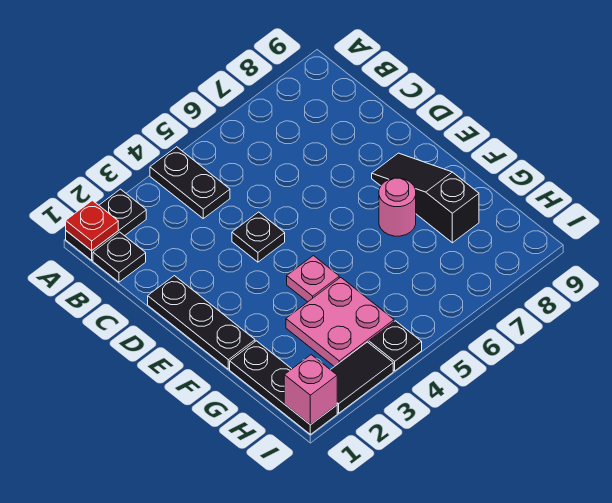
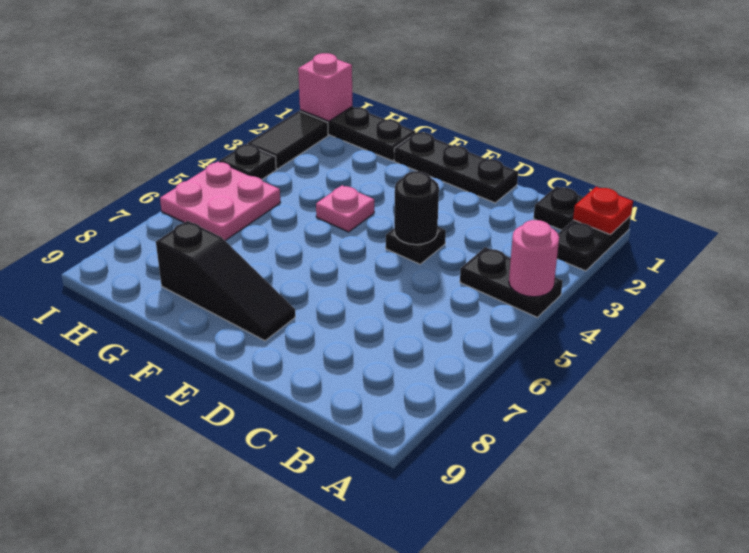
none -> black round brick D4 level 2
pink round brick F7 level 1 -> pink round brick A4 level 2
pink plate G3:H4 level 1 -> pink plate H5:I6 level 1

